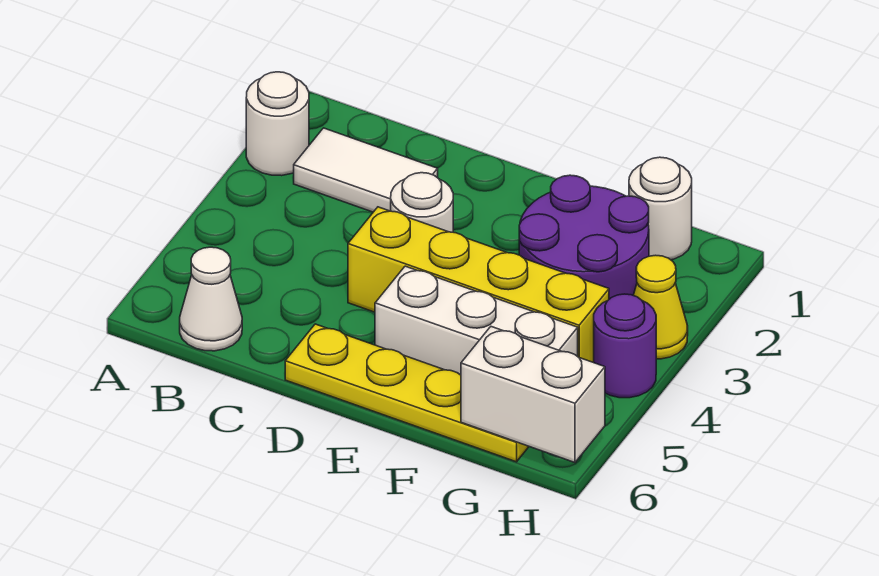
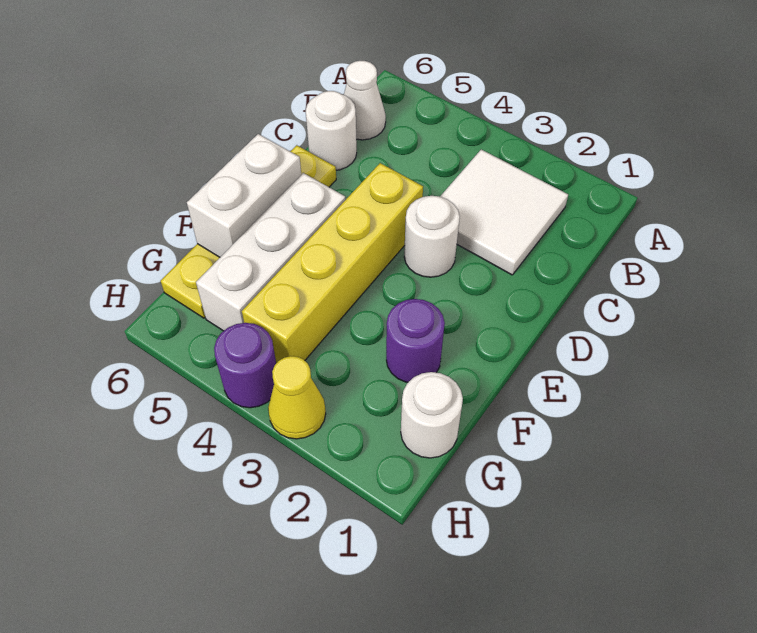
white round brick A2 level 1 -> white round brick C6 level 1
white tile B2:C2 level 1 -> white tile B2:C3 level 1
purple round brick F2:G3 level 1 -> purple round brick F2 level 1
white brick G6:H6 level 2 -> white brick E6:F6 level 2

